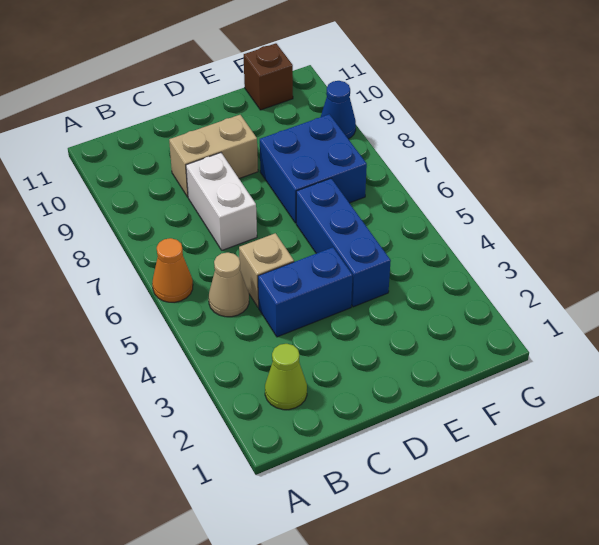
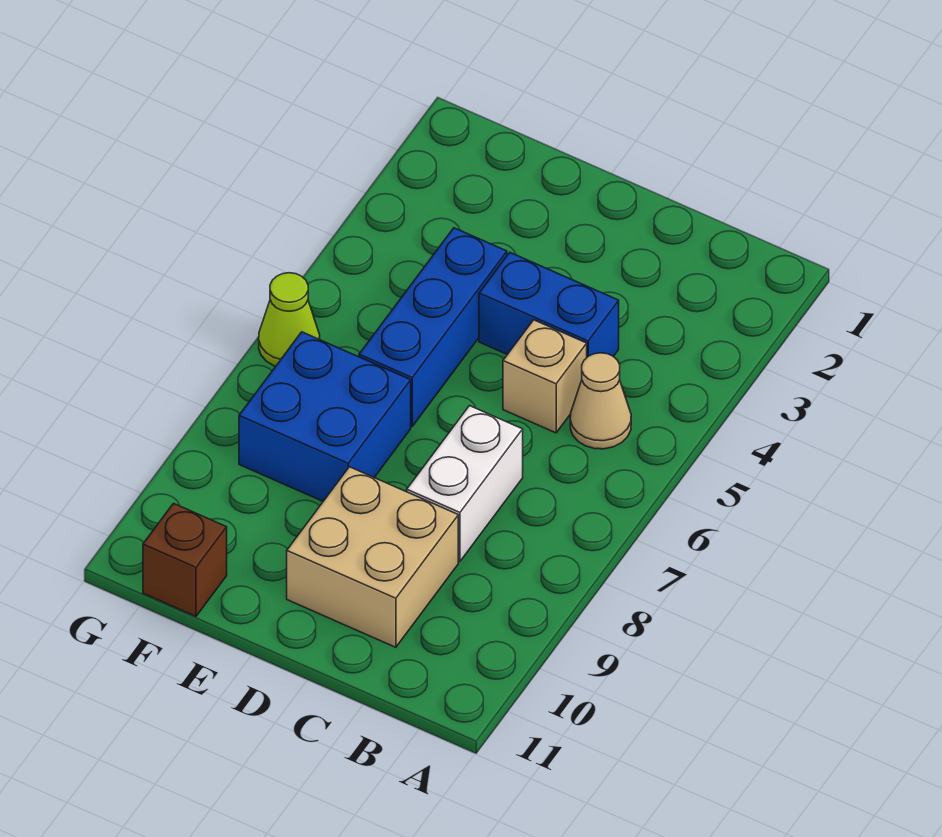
orange cone A6 level 1 -> none
lime cone B2 level 1 -> lime cone G6 level 1
tan brick C9:D9 level 1 -> tan brick C9:D10 level 1
blue cone G9 level 1 -> none

